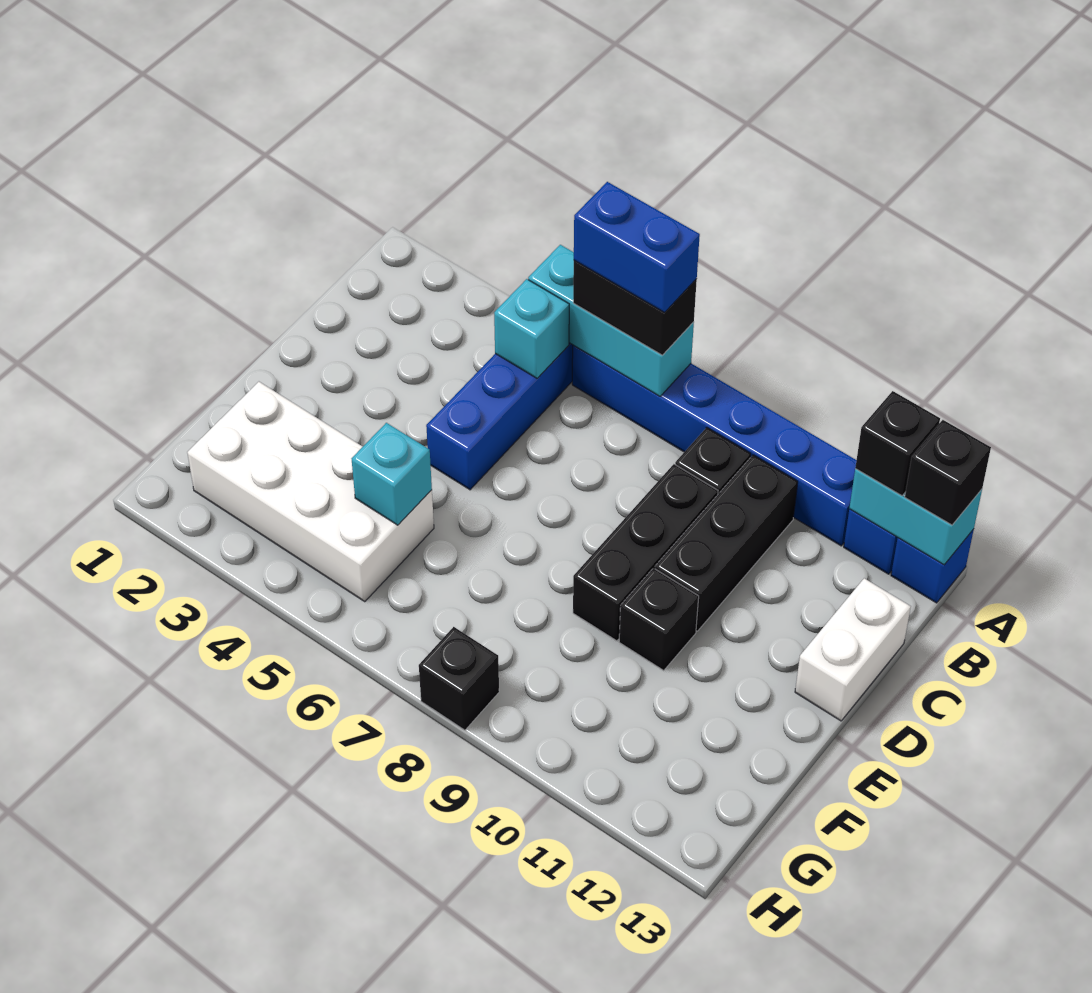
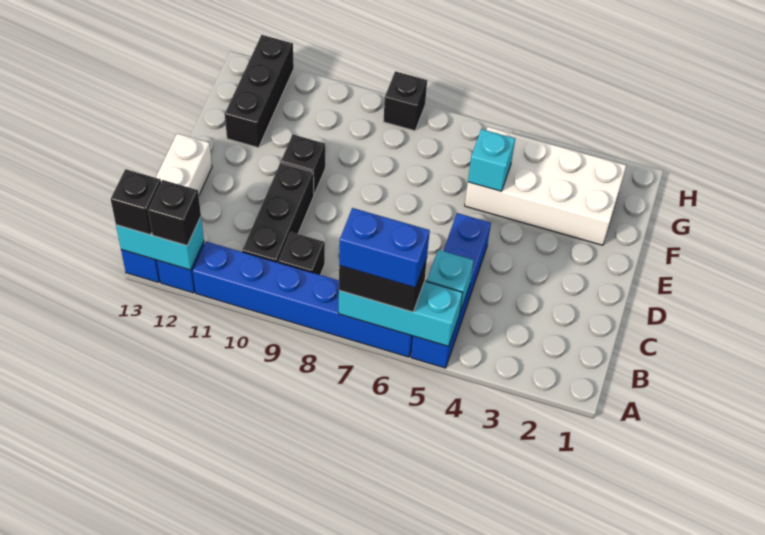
black brick C9:E9 level 1 -> black brick F12:H12 level 1

